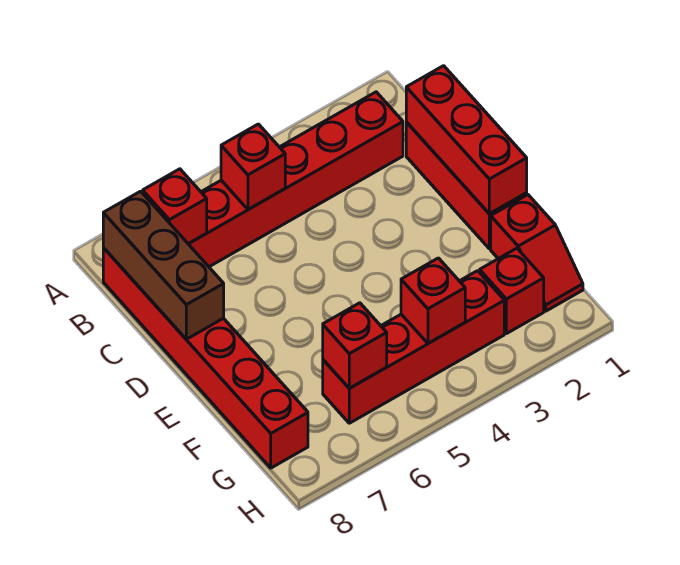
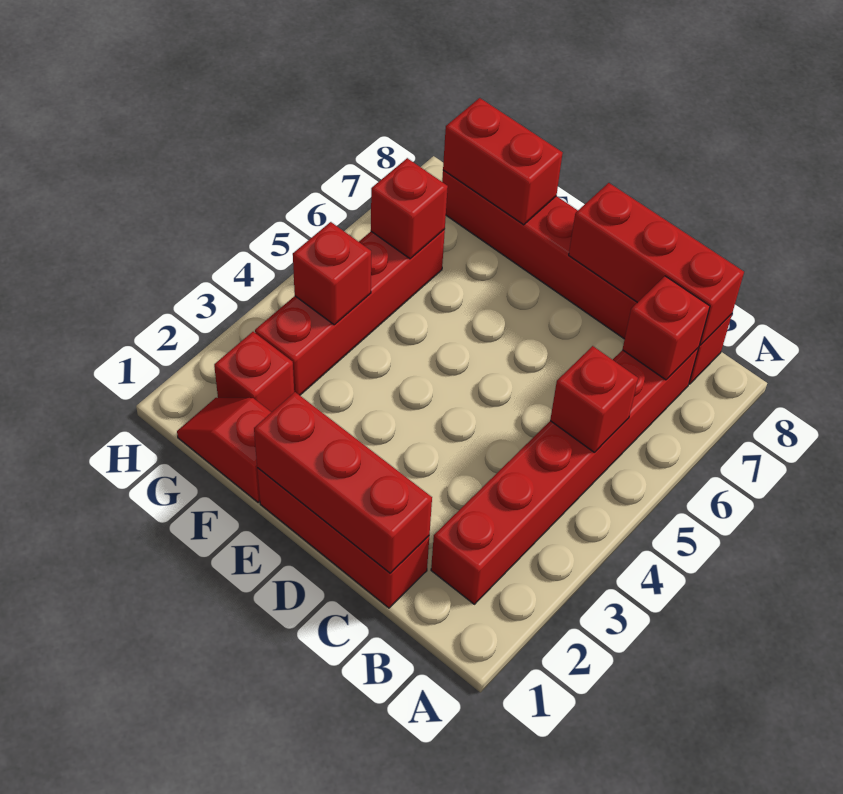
brown brick B8:D8 level 2 -> red brick B8:D8 level 2
none -> red brick F8:G8 level 2

